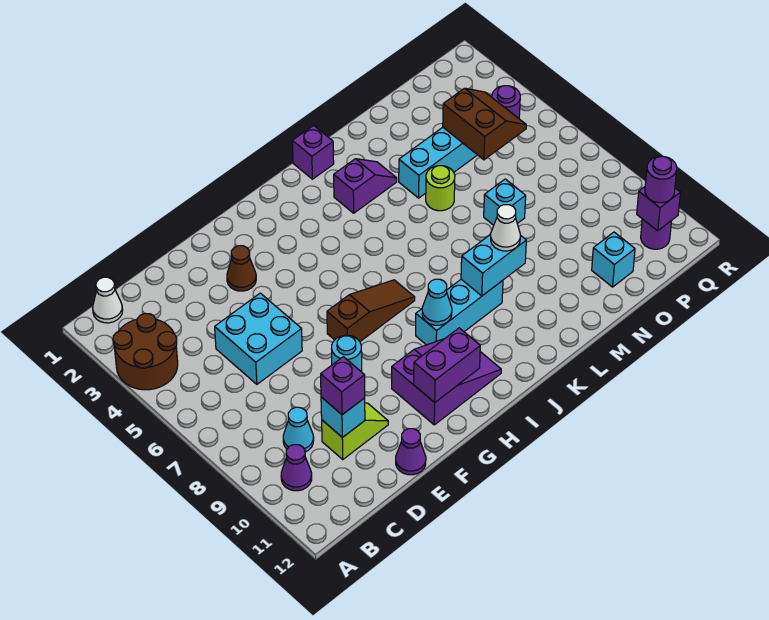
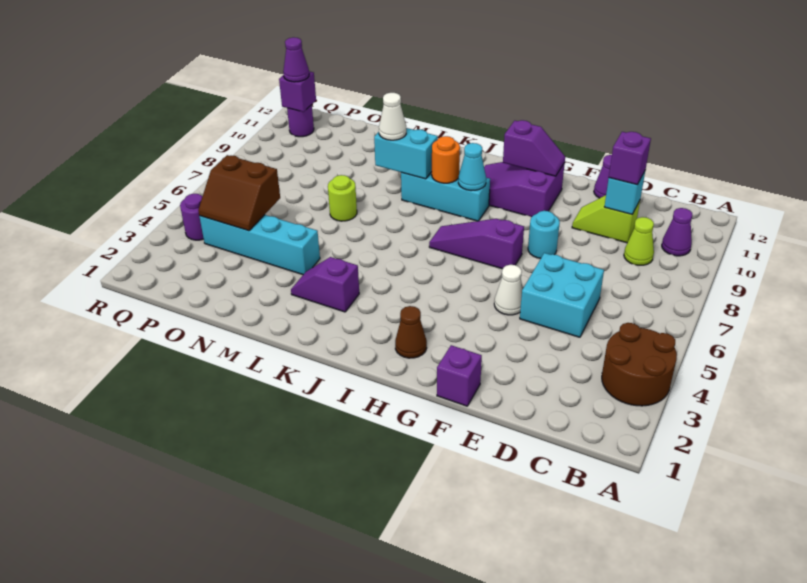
white cone B1 level 1 -> white cone F5 level 1
cyan cone C9 level 1 -> lime cone C9 level 1
brown cone F3 level 1 -> brown cone H2 level 1
brown slope G7:I7 level 1 top G -> purple slope G7:I7 level 1 top G
purple brick G11:H11 level 2 -> purple slope G11:H11 level 2 top H
none -> orange round brick J9 level 2
purple brick K1 level 1 -> purple brick F1 level 1
lime round brick M5 level 1 -> lime round brick M7 level 1
cyan brick N7 level 1 -> none
brown slope O4:P5 level 2 top O -> brown slope O4:P5 level 2 top 5
cyan brick O11 level 1 -> none
purple round brick Q11 level 3 -> purple cone Q11 level 3

